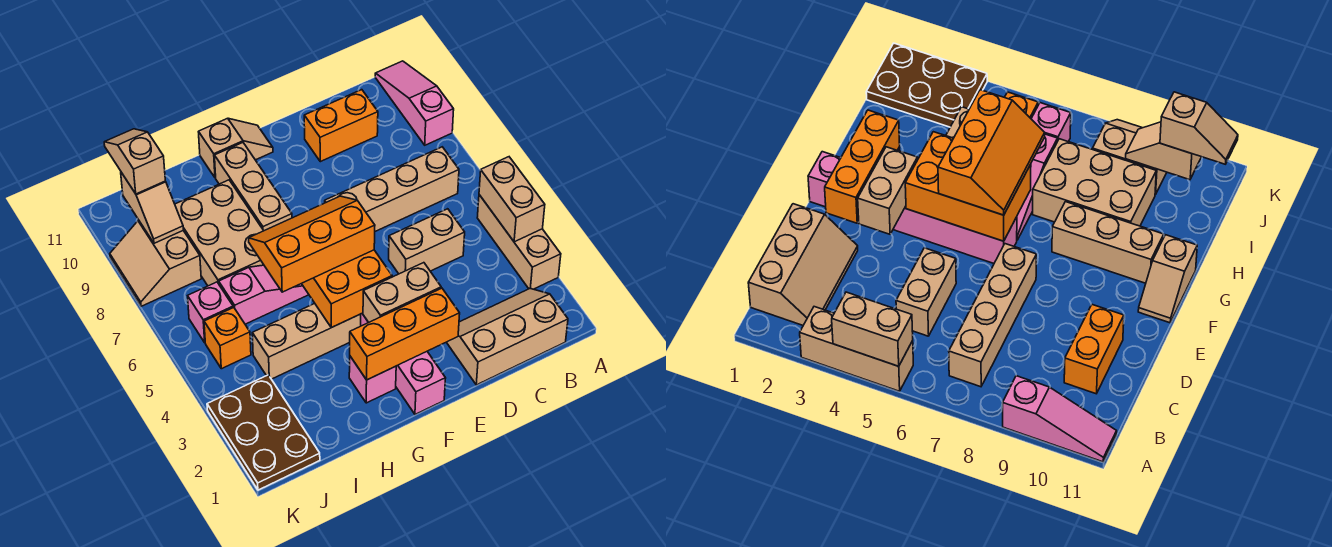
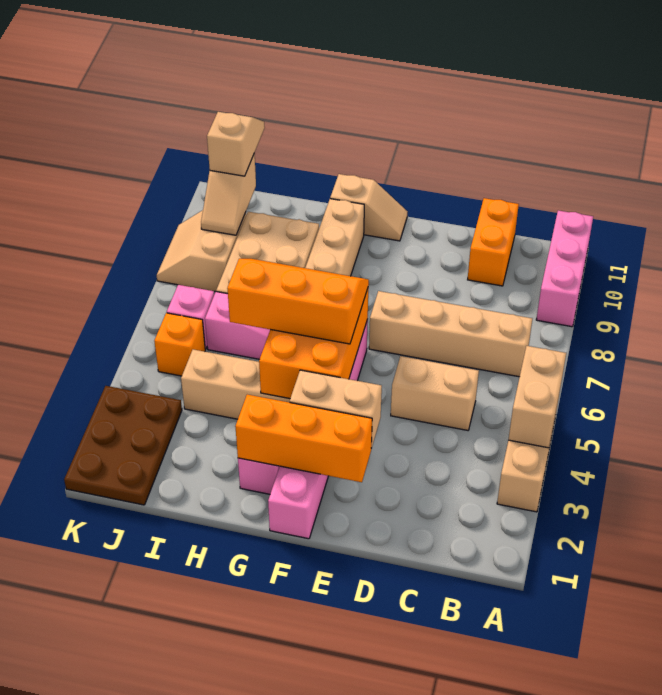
pink slope A9:A11 level 1 top 9 -> pink brick A9:A11 level 1
tan slope B1:D2 level 1 top 1 -> none
orange brick C10:D10 level 1 -> orange brick C10:C11 level 1

